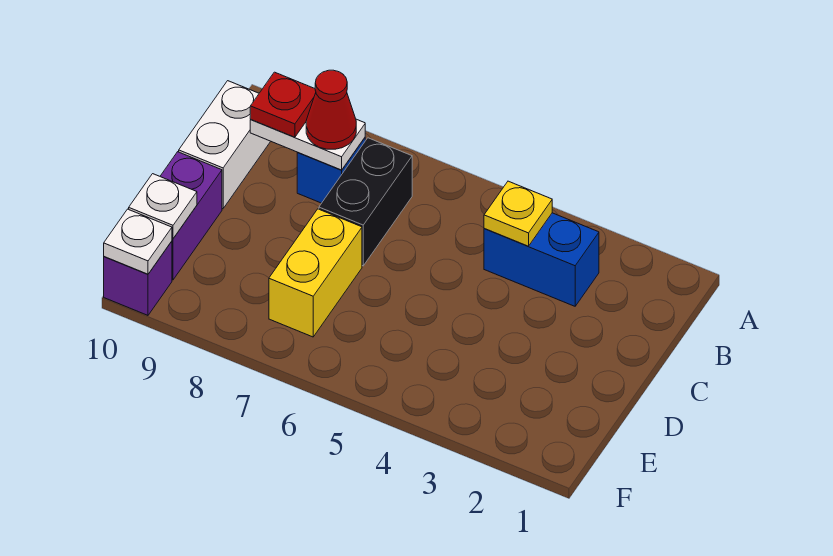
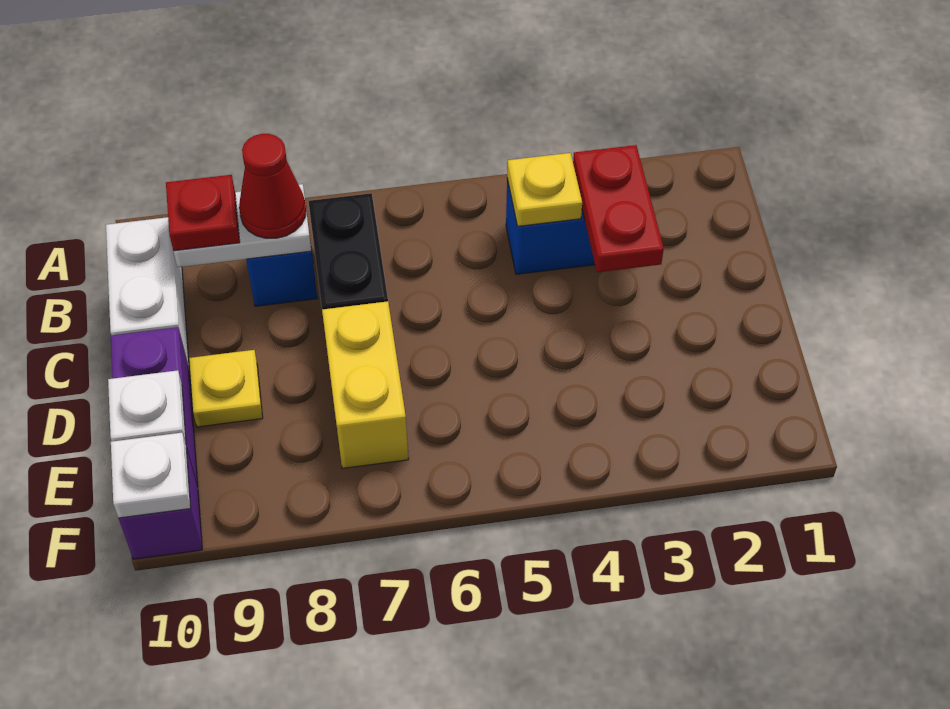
none -> red plate B3:C3 level 2
none -> yellow plate D9 level 1

